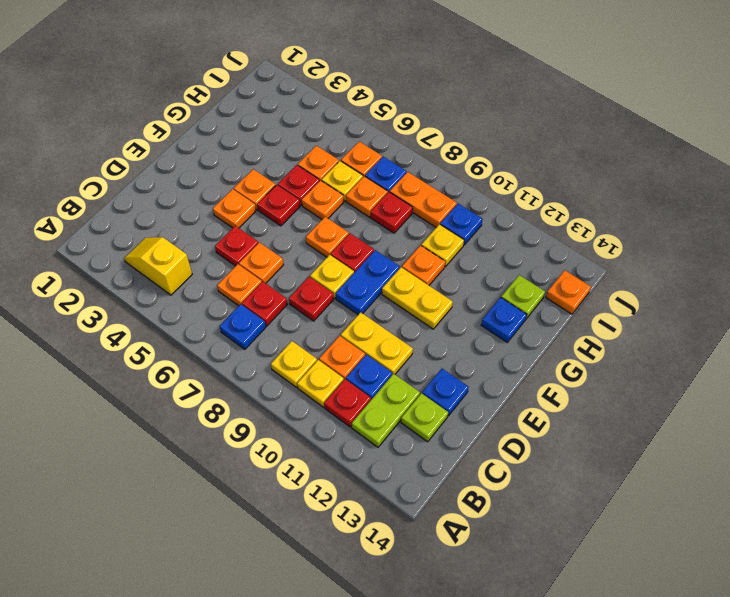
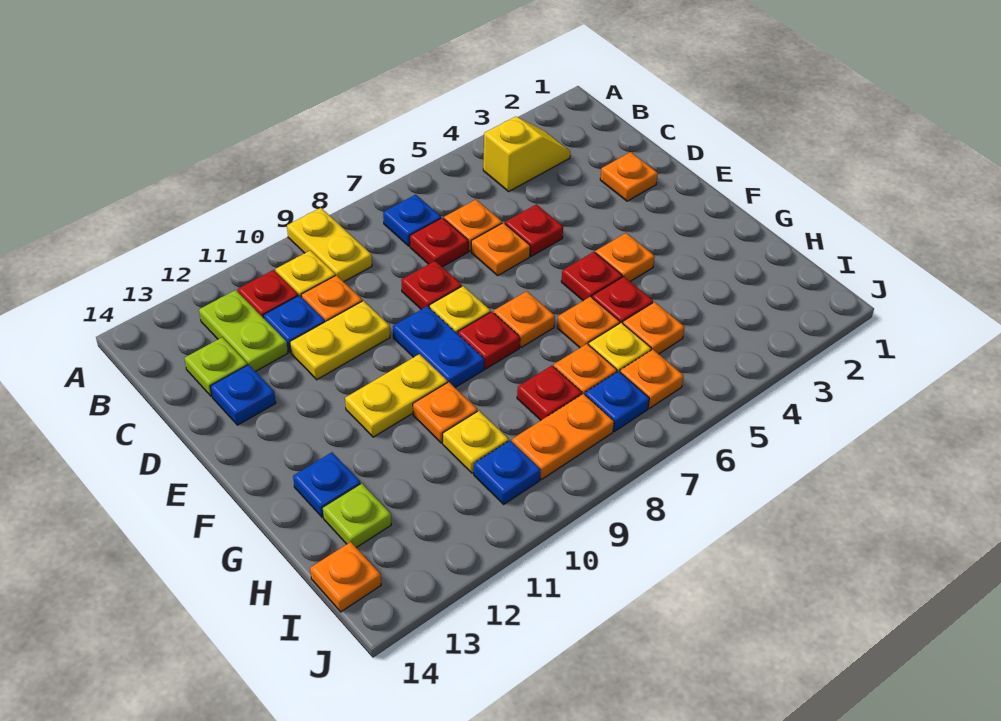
yellow plate B9 level 1 -> yellow plate A9:B9 level 1
orange plate E4 level 1 -> orange plate D2 level 1

